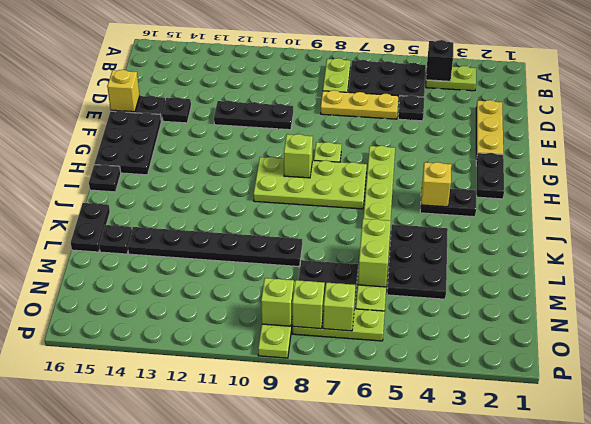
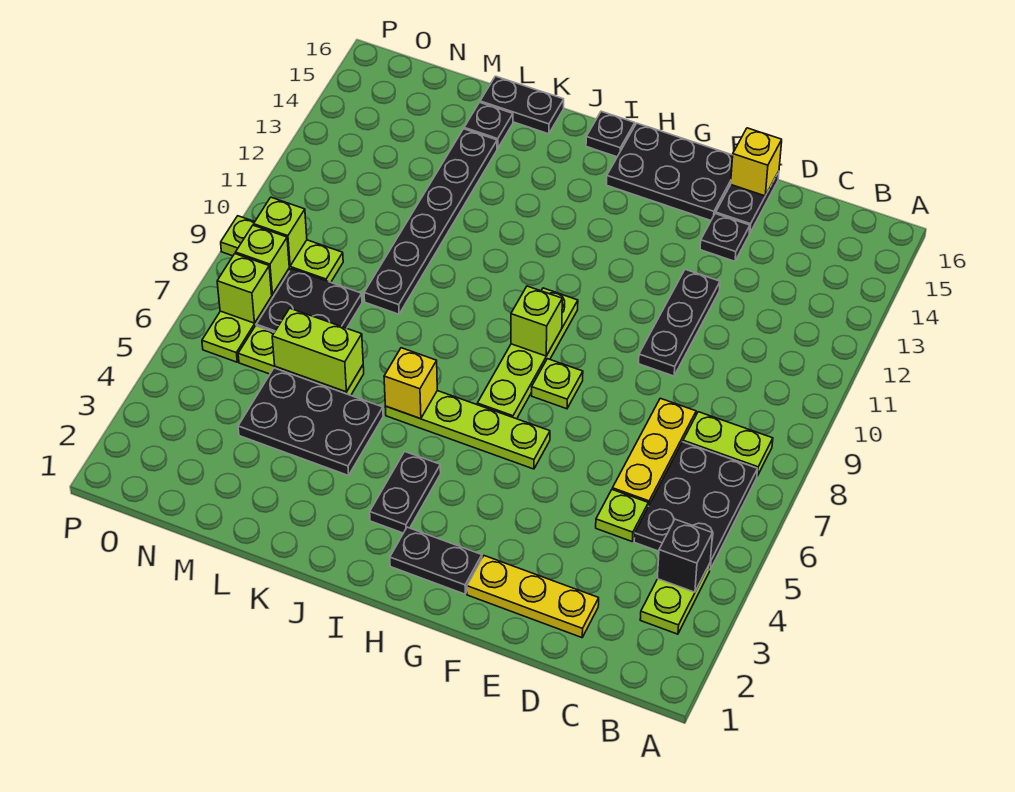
black plate D5 level 1 -> lime plate D5 level 1
lime plate H7:I10 level 1 -> lime plate H7:H10 level 1
yellow brick I4 level 2 -> yellow brick J6 level 2

